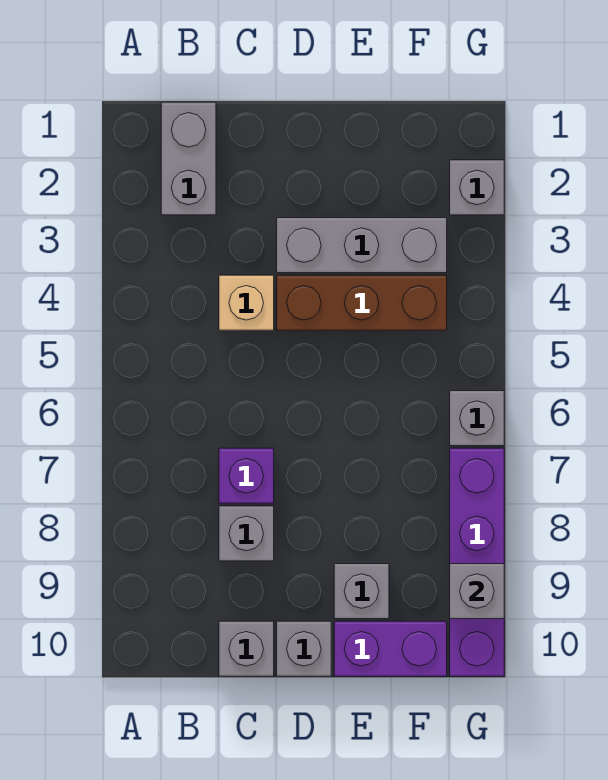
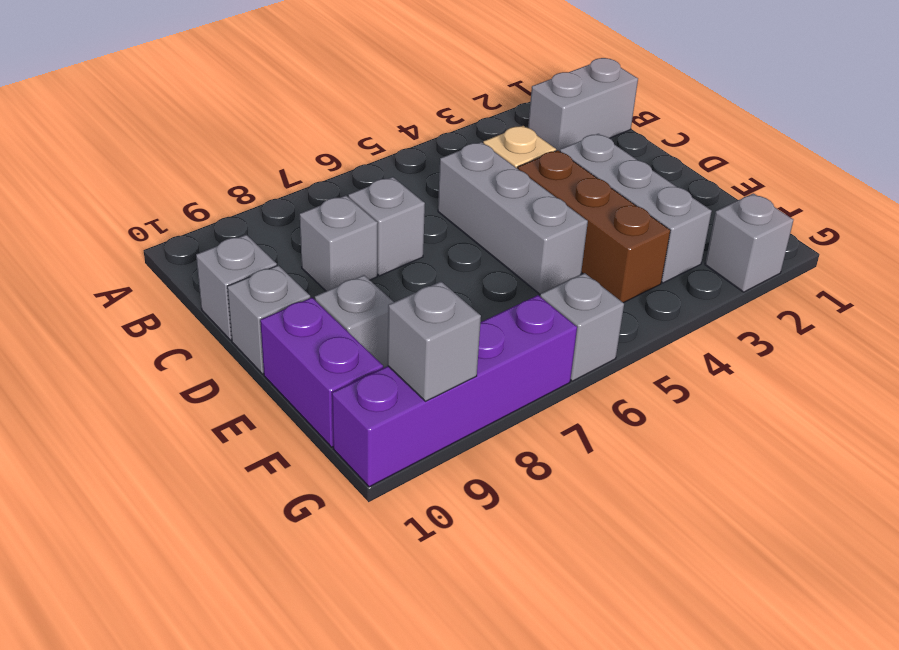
none -> grey brick C5:E5 level 1
purple brick C7 level 1 -> grey brick C7 level 1

